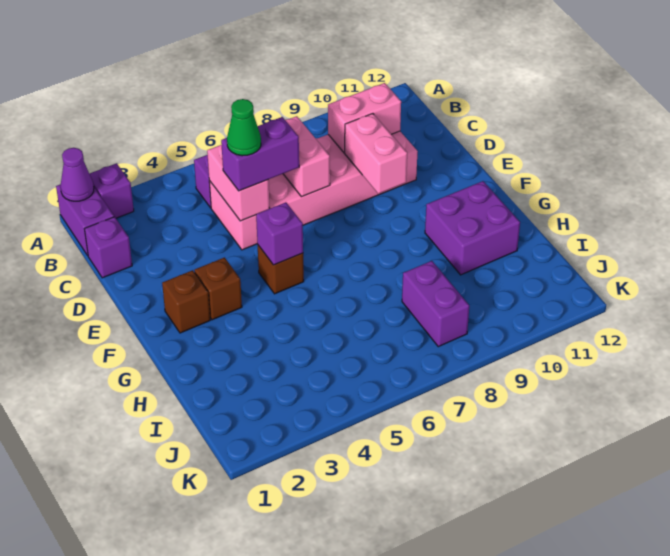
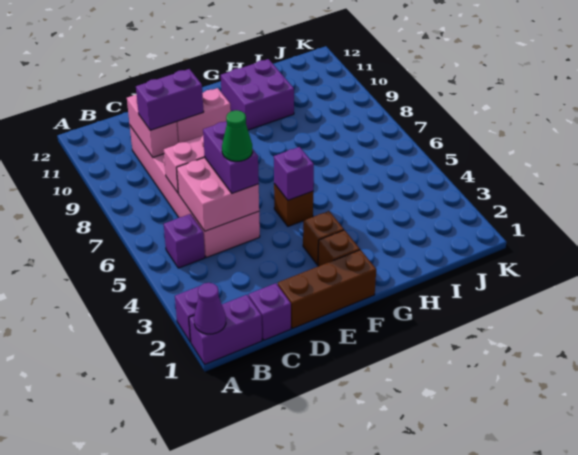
pink brick C5:D5 level 2 -> pink brick C5:D6 level 2
none -> brown brick D1:F1 level 1
purple brick I8:J8 level 1 -> purple brick C9:D9 level 3

